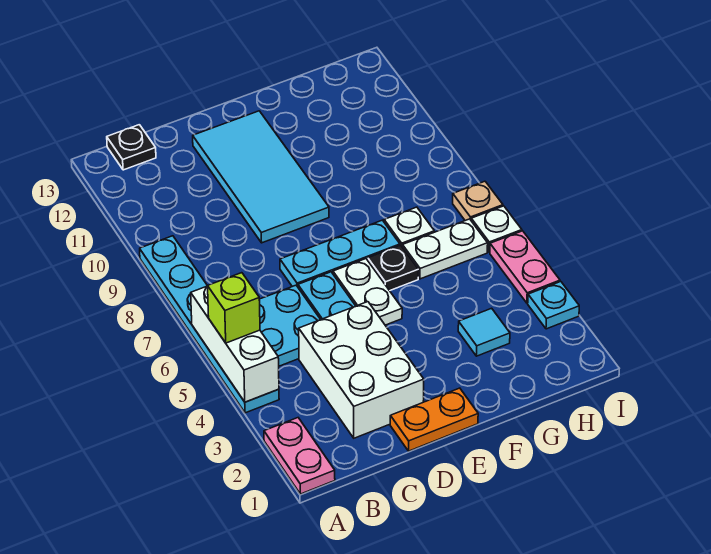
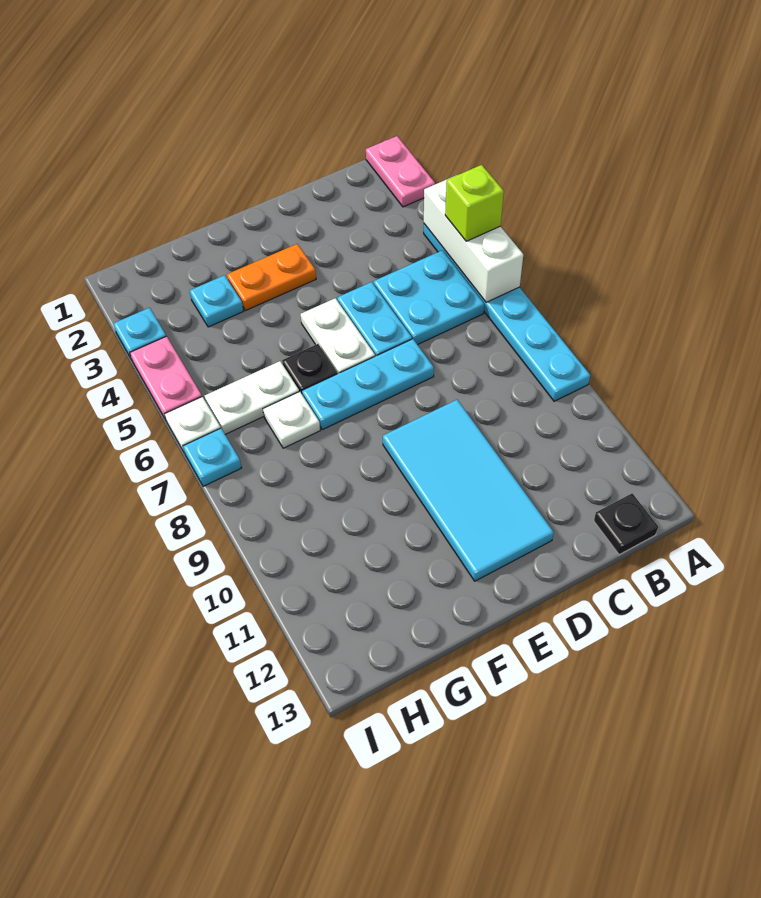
white brick C2:D4 level 1 -> none
orange plate D1:E1 level 1 -> orange plate E3:F3 level 1
cyan tile G3 level 1 -> cyan plate G3 level 1
tan plate I7 level 1 -> cyan plate I7 level 1

